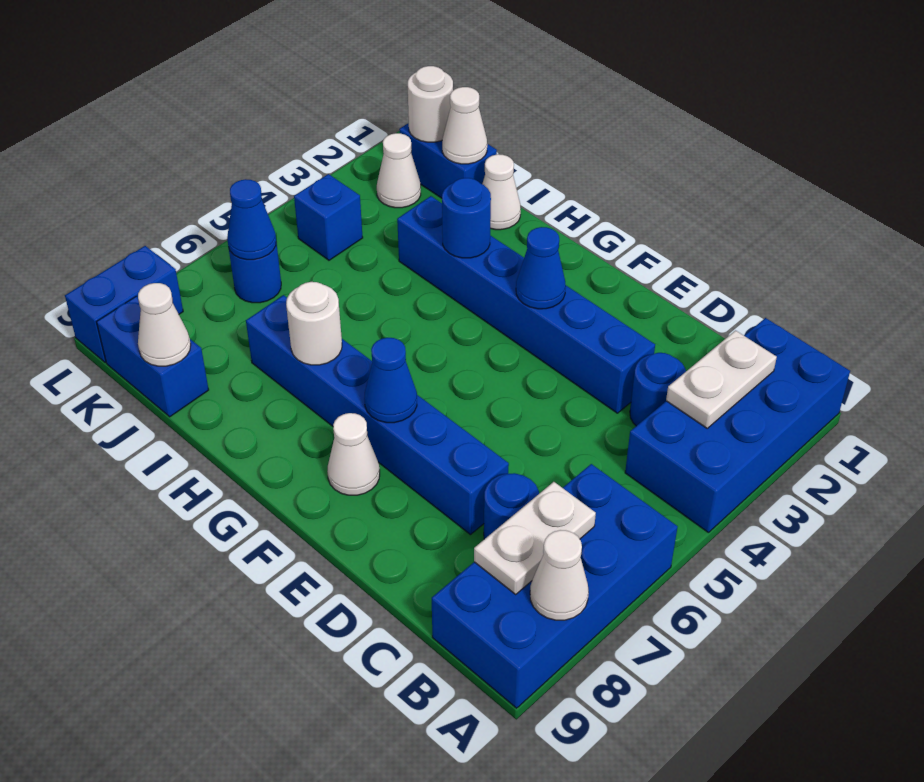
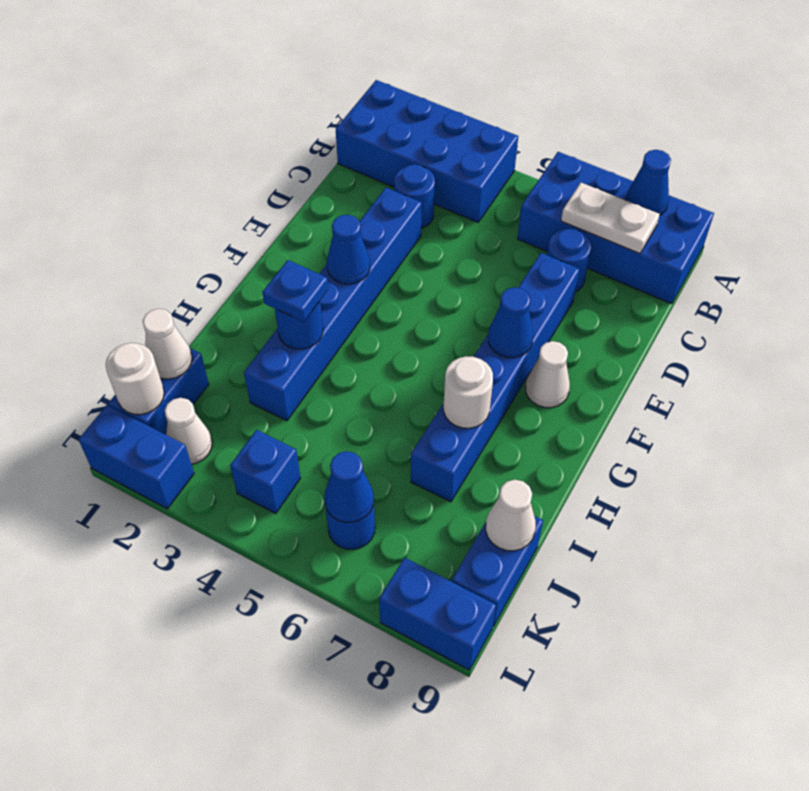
white cone A8 level 2 -> blue cone A8 level 2
white plate B2:B3 level 2 -> none
none -> blue plate H3 level 3
white cone I1 level 1 -> none
none -> blue brick L1:L2 level 1

